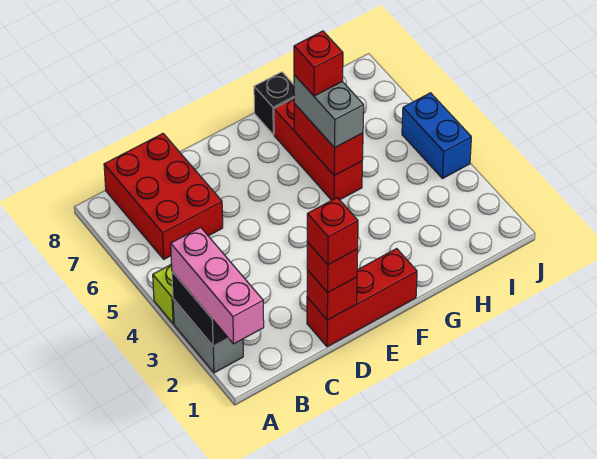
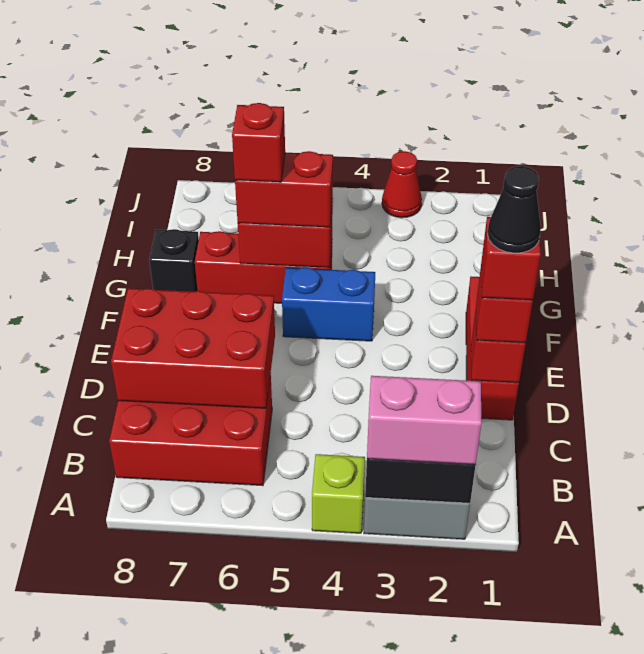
pink brick A1:A3 level 3 -> pink brick A2:A3 level 3
none -> red brick C6:D8 level 2
none -> black cone D1 level 5
grey brick G5:G6 level 3 -> red brick G5:G6 level 3
none -> red cone J3 level 1
blue brick J4:J5 level 1 -> blue brick F4:F5 level 1

